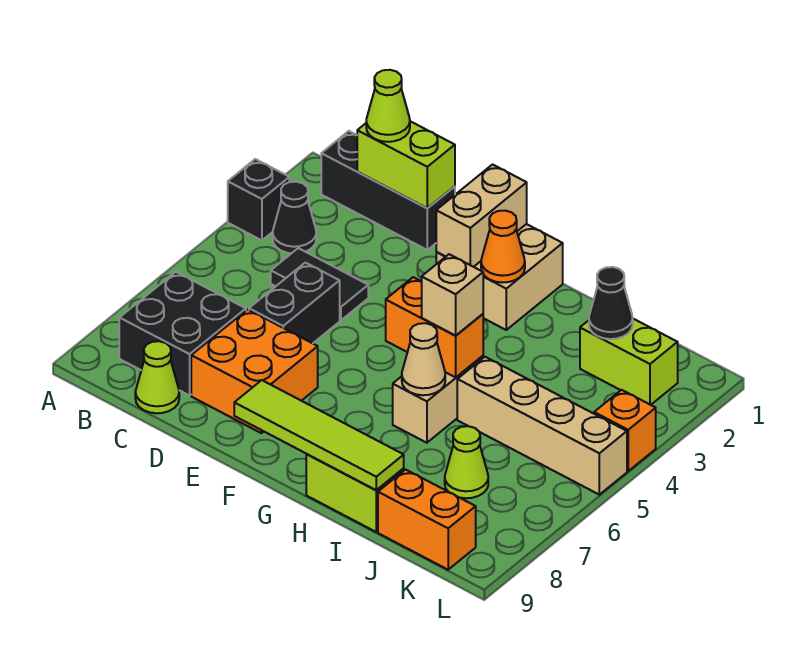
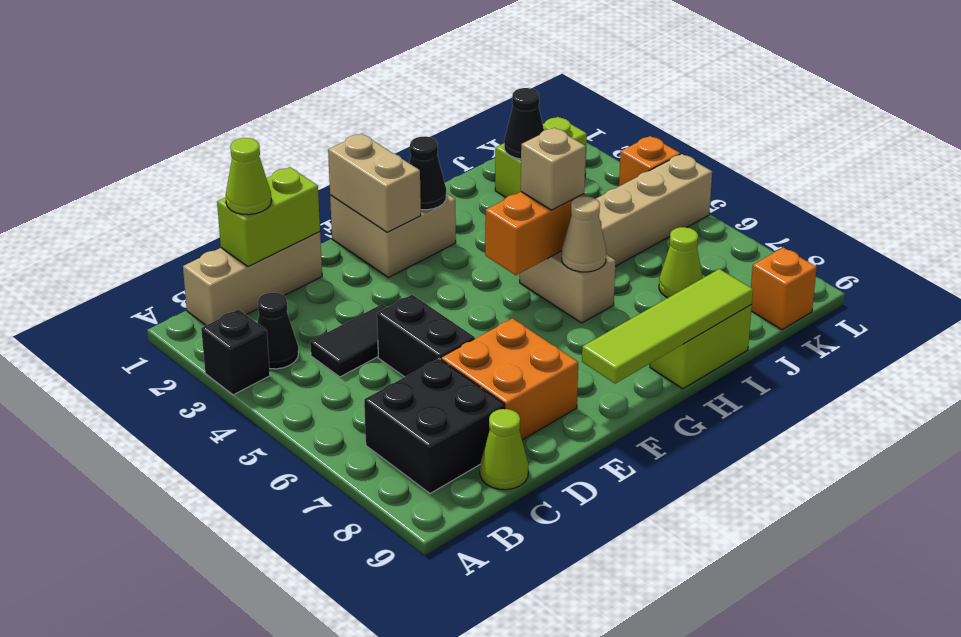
black brick B1:D1 level 1 -> tan brick B1:D1 level 1
orange cone G2 level 2 -> black cone G2 level 2
orange brick J9:K9 level 1 -> orange brick K9 level 1

